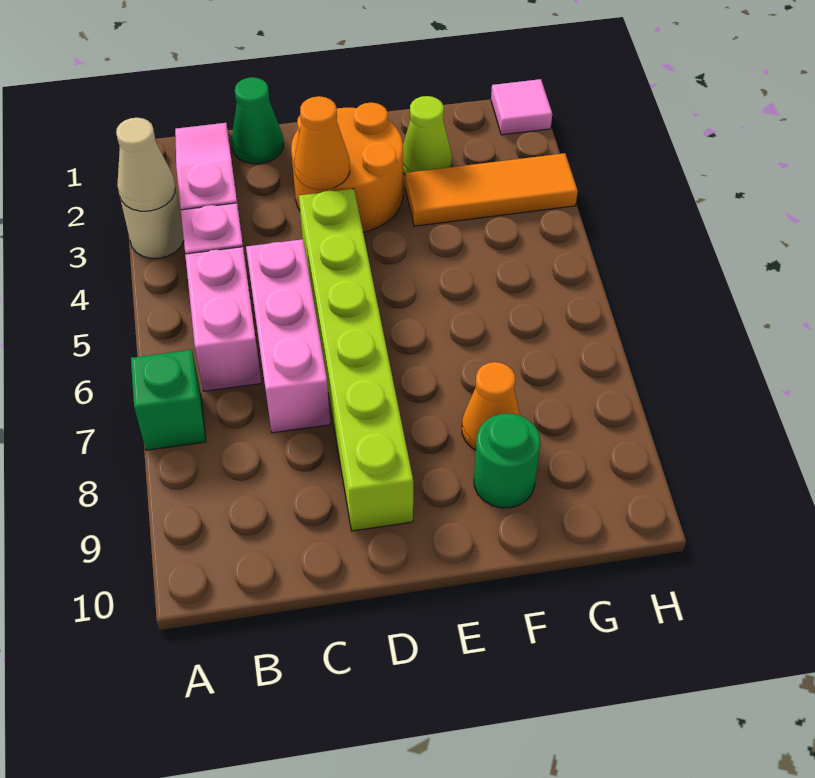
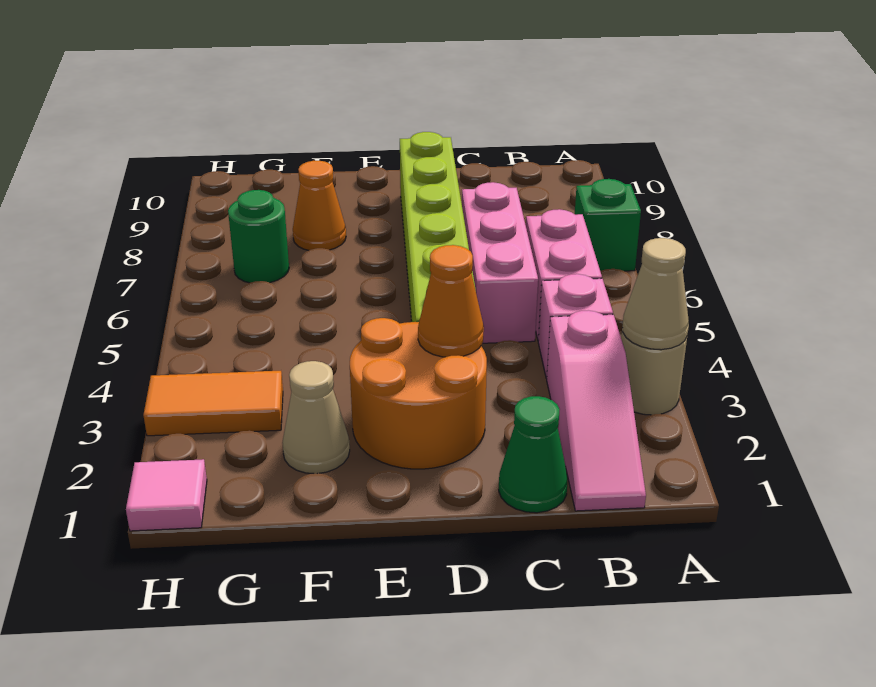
lime cone F2 level 1 -> tan cone F2 level 1
orange tile F3:H3 level 1 -> orange tile G3:H3 level 1
green round brick F9 level 1 -> green round brick G7 level 1

